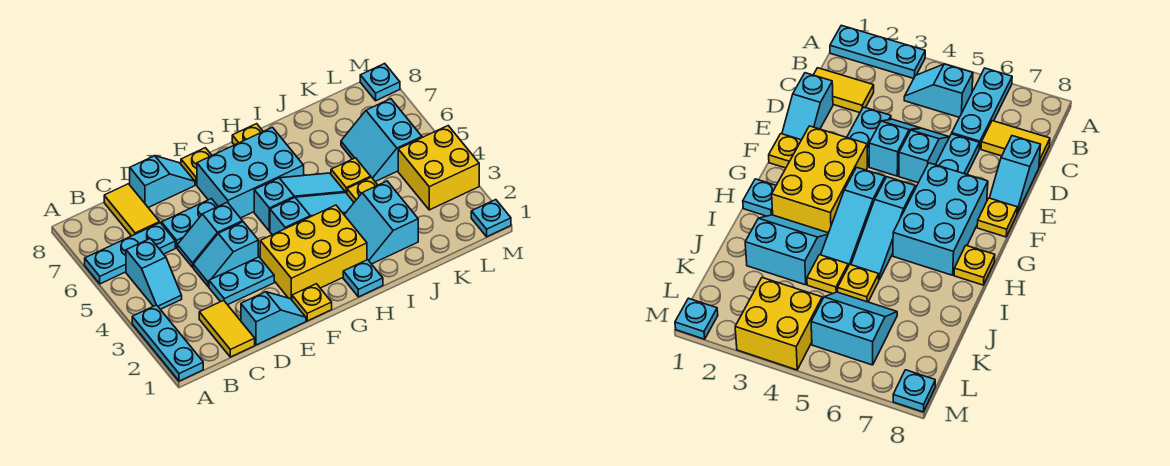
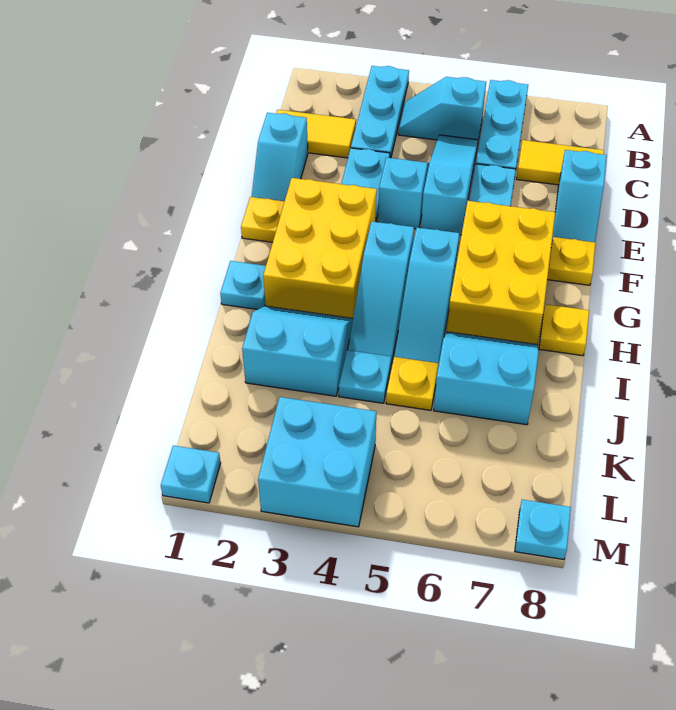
cyan plate A1:A3 level 1 -> cyan plate A3:C3 level 1
cyan slope D5:E5 level 1 top E -> cyan slope C5:E5 level 1 top E
cyan brick F6:H7 level 1 -> yellow brick F6:H7 level 1
yellow plate J4 level 1 -> cyan plate J4 level 1
cyan slope K5:L6 level 1 top L -> cyan slope I6:J7 level 1 top J
yellow brick L3:M4 level 1 -> cyan brick L3:M4 level 1

